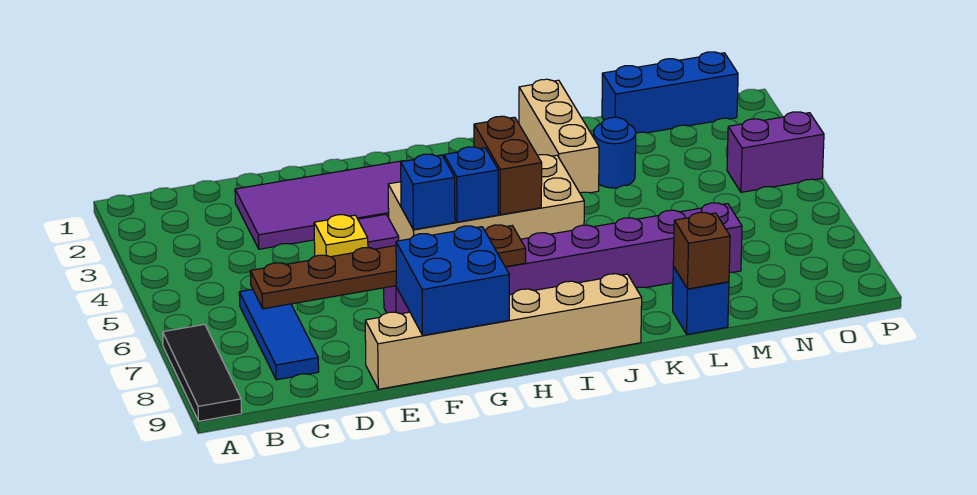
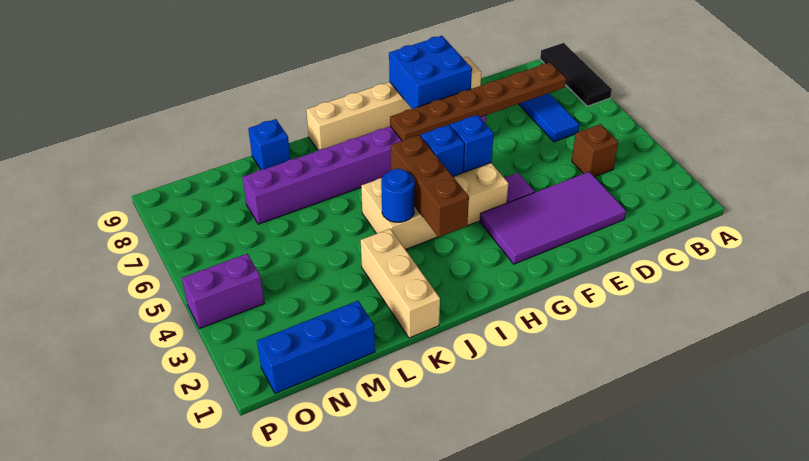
yellow brick E5 level 1 -> none
brown brick I4:I5 level 2 -> brown brick I3:I5 level 2
blue round brick L3 level 1 -> blue round brick J4 level 2
brown brick L9 level 2 -> brown brick C4 level 1

